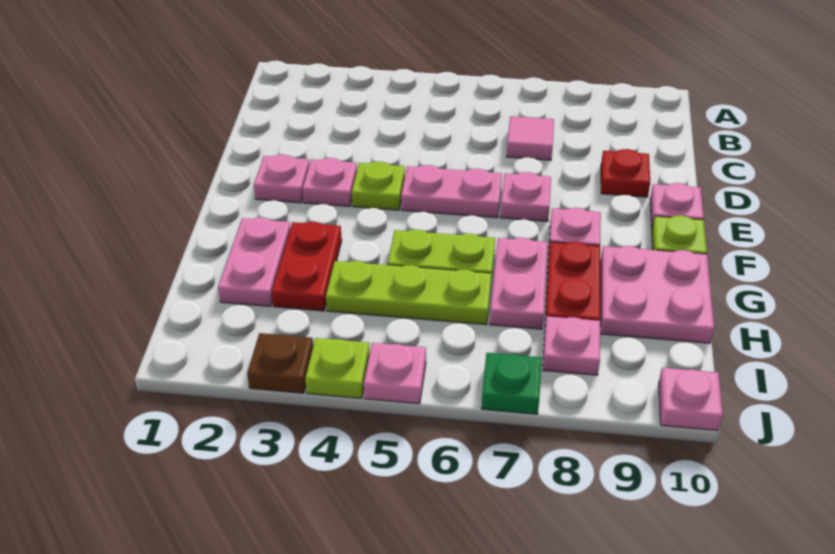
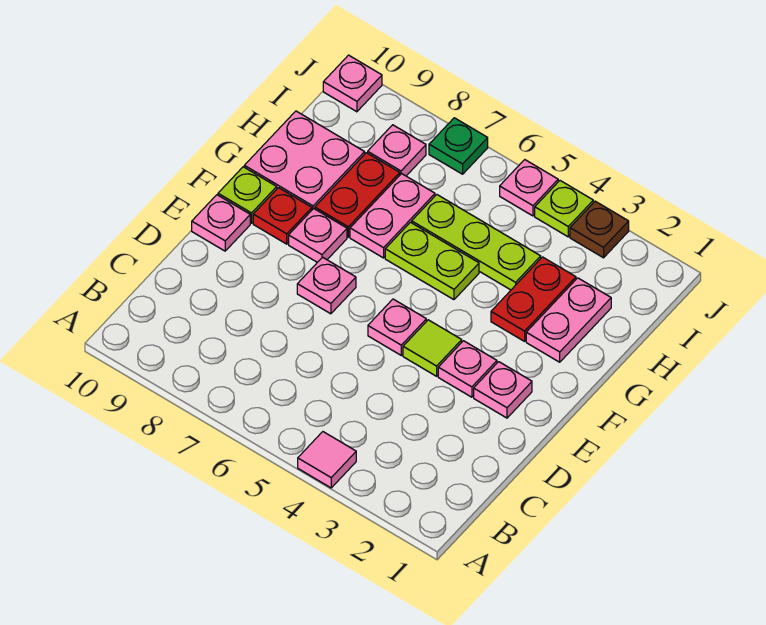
pink tile C7 level 1 -> pink tile A4 level 1
red plate D9 level 1 -> red plate F9 level 1
lime plate E4 level 1 -> lime tile E4 level 1
pink plate E5:E6 level 1 -> pink plate E5 level 1

